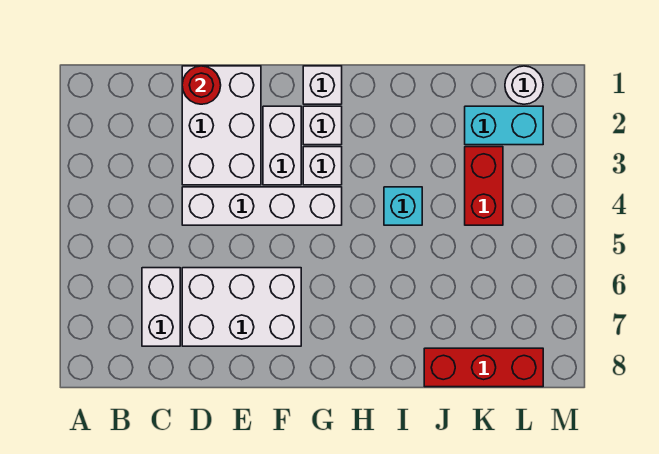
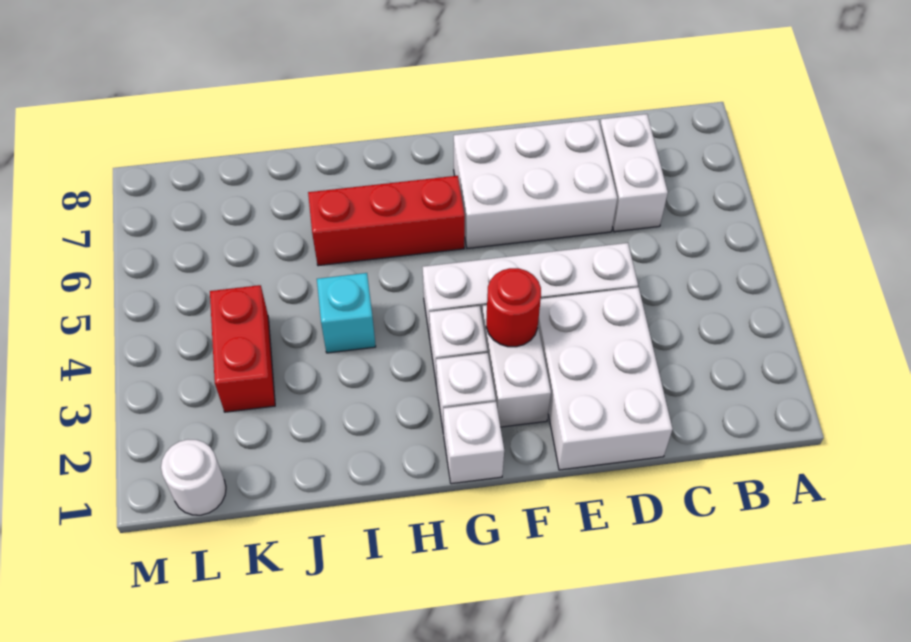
red round brick D1 level 2 -> red round brick F3 level 2
red brick J8:L8 level 1 -> red brick G6:I6 level 1
cyan brick K2:L2 level 1 -> none

